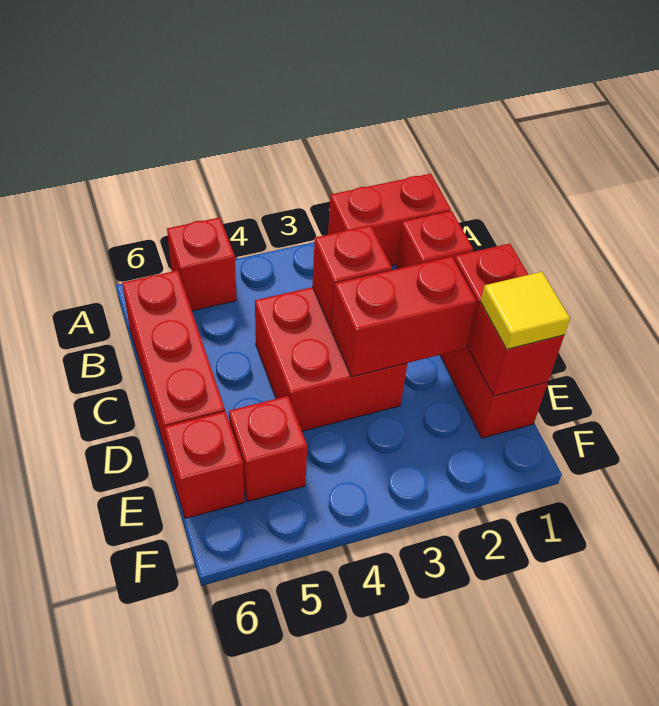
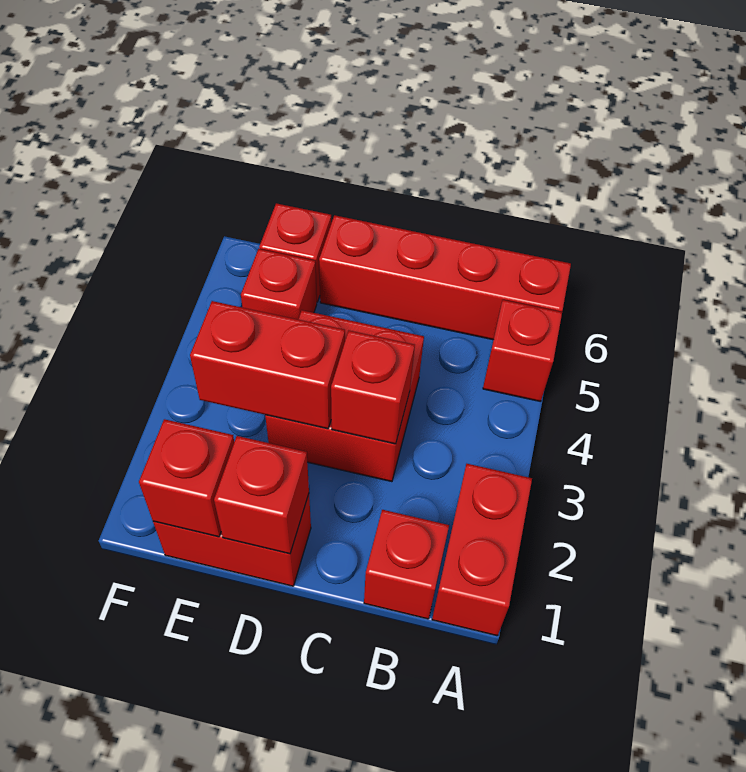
red brick B6:D6 level 1 -> red brick A6:D6 level 1
red brick D2:D3 level 2 -> red brick D3:E3 level 2
yellow tile E1 level 3 -> none

